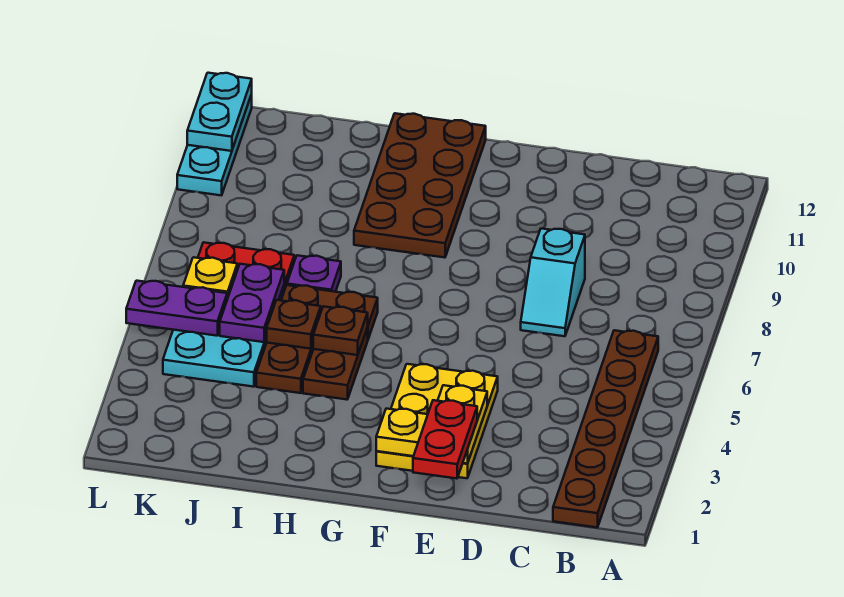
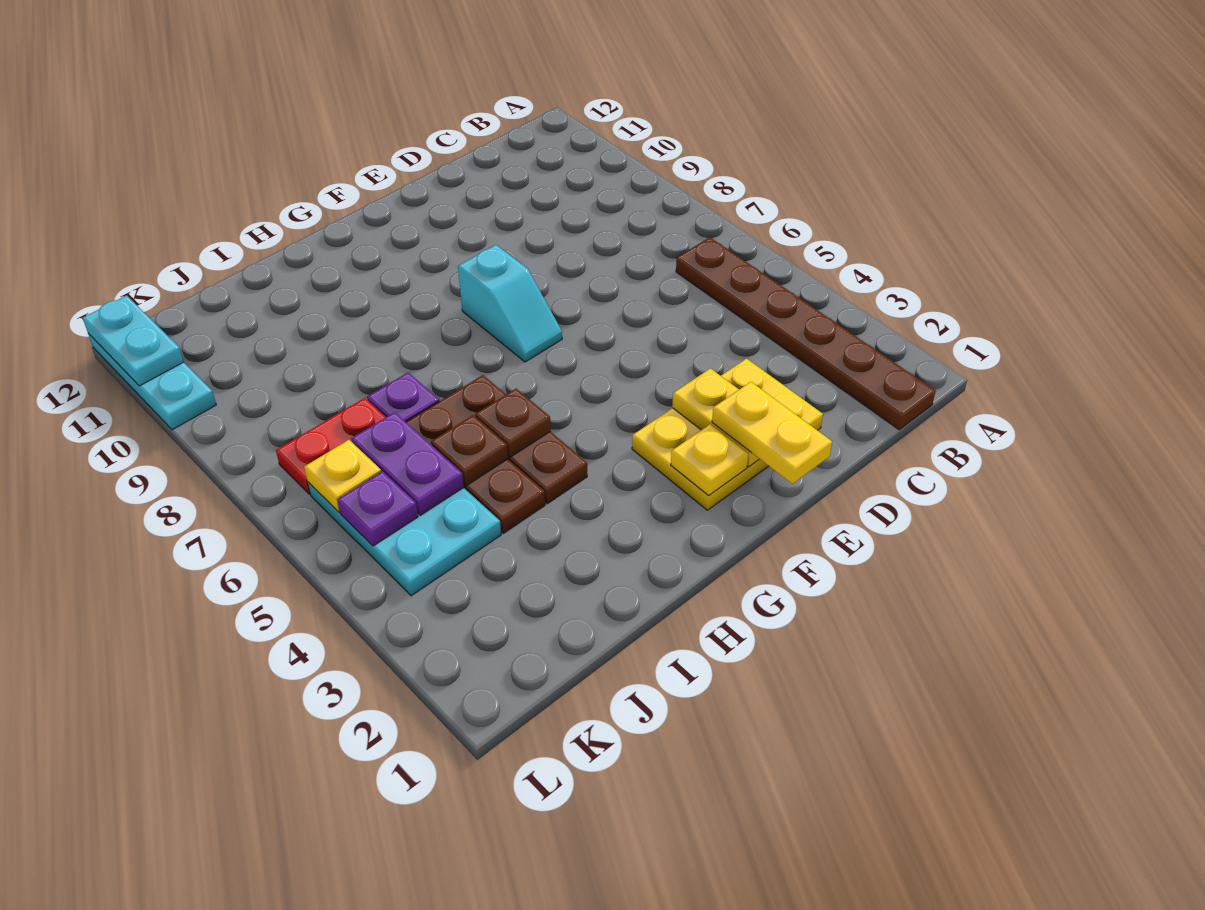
cyan slope D7:D8 level 1 top 8 -> cyan slope F7:F8 level 1 top 8
red plate E1:E2 level 3 -> yellow plate E1:E2 level 3
yellow plate E2:F4 level 1 -> yellow plate D2:F3 level 1
brown plate G9:H12 level 1 -> none
purple plate K5:L5 level 2 -> purple plate K5 level 2

